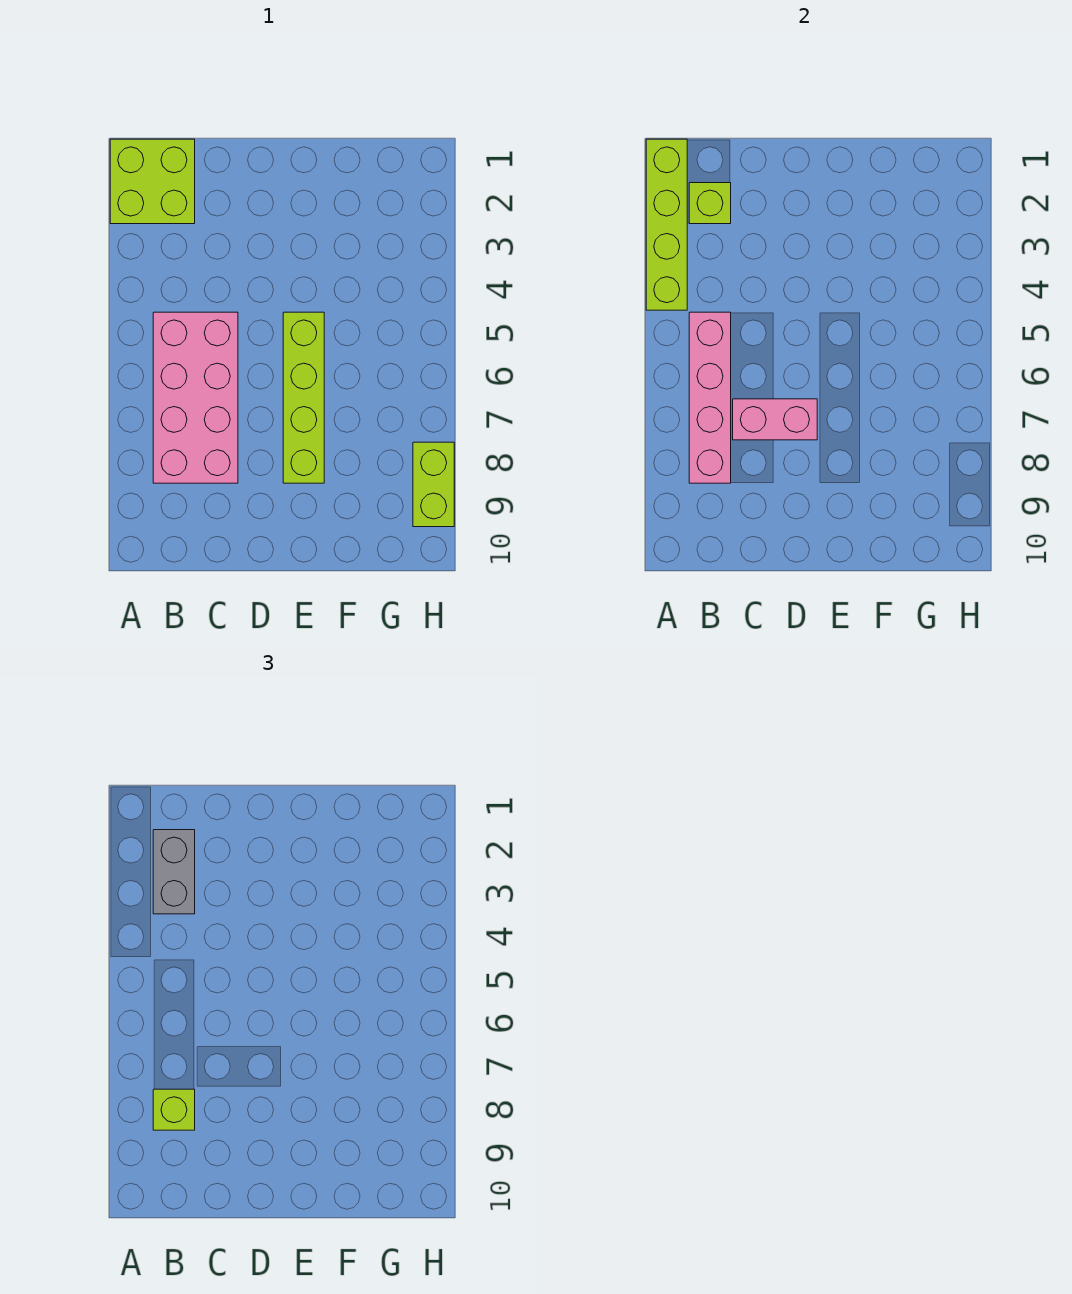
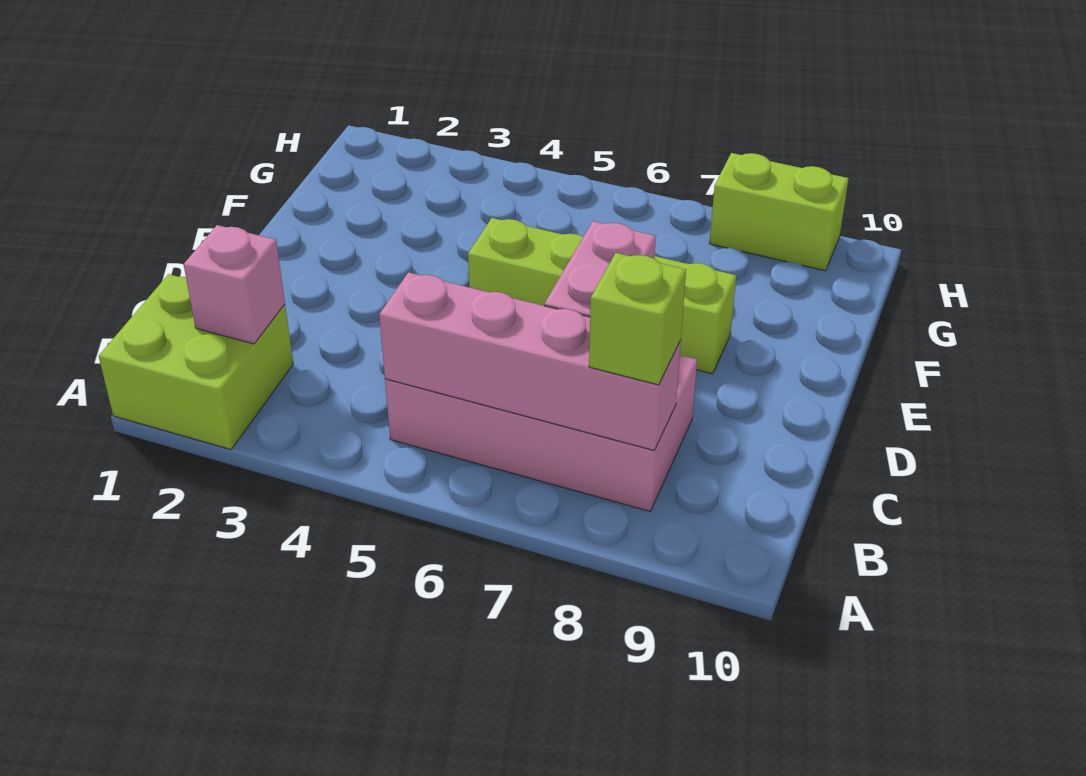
lime brick A1:A4 level 2 -> none
lime brick B2 level 2 -> pink brick B2 level 2
grey brick B2:B3 level 3 -> none

